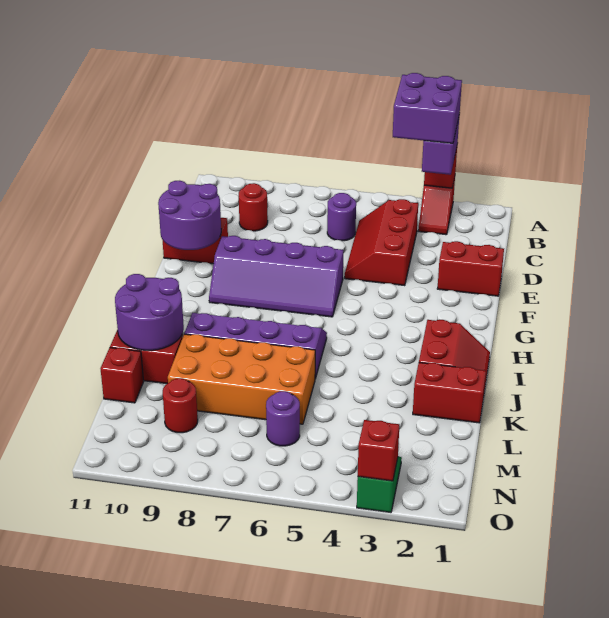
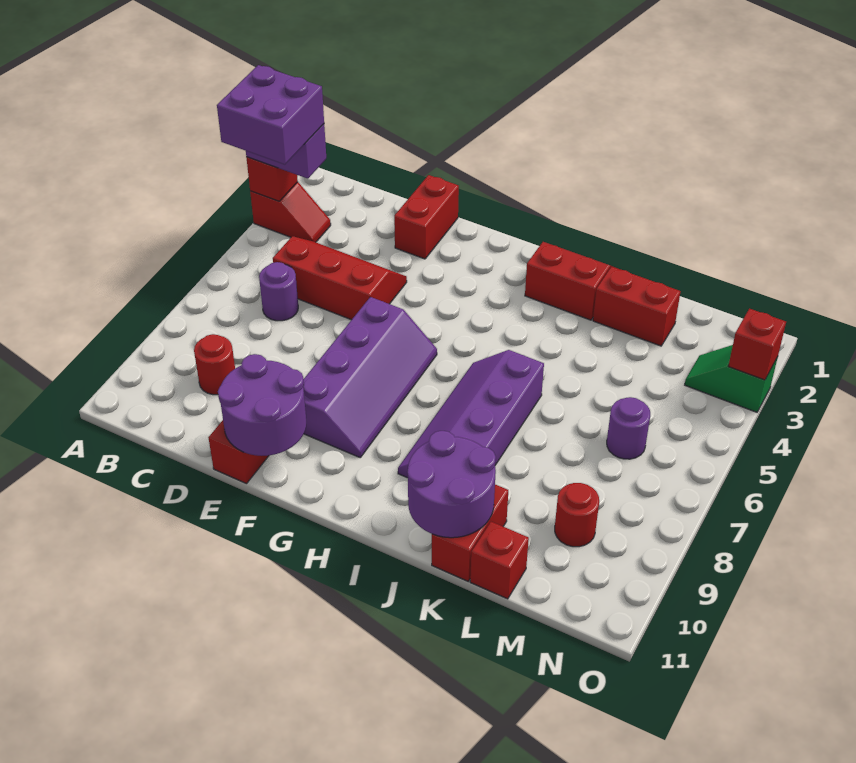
red slope C4:E5 level 1 top 4 -> red slope C4:E5 level 1 top 5
red brick K1:K2 level 1 -> red brick K2:L2 level 1
orange brick K6:L9 level 1 -> none

